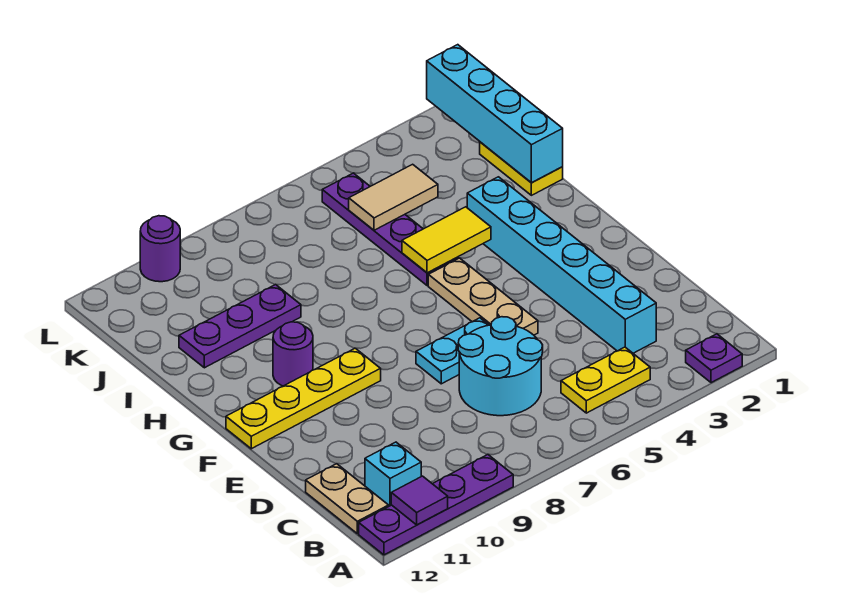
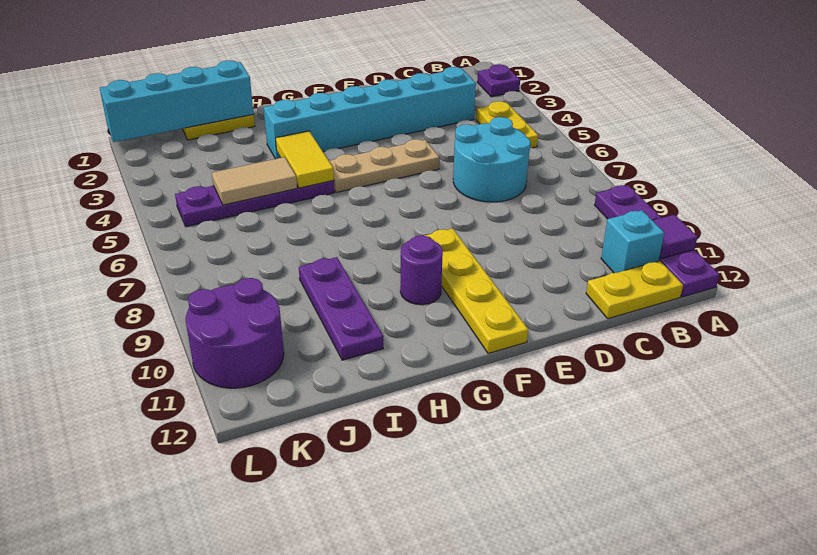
tan plate B12:C12 level 1 -> yellow plate B12:C12 level 1
cyan plate E6:E7 level 1 -> none
tan tile J4:J5 level 2 -> tan tile I5:J5 level 2
purple round brick L10 level 1 -> purple round brick K10:L11 level 1

